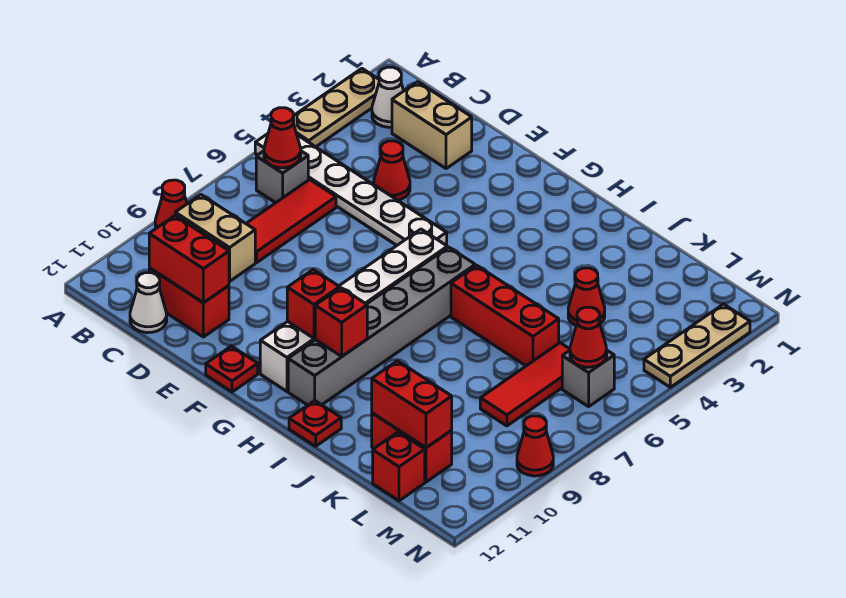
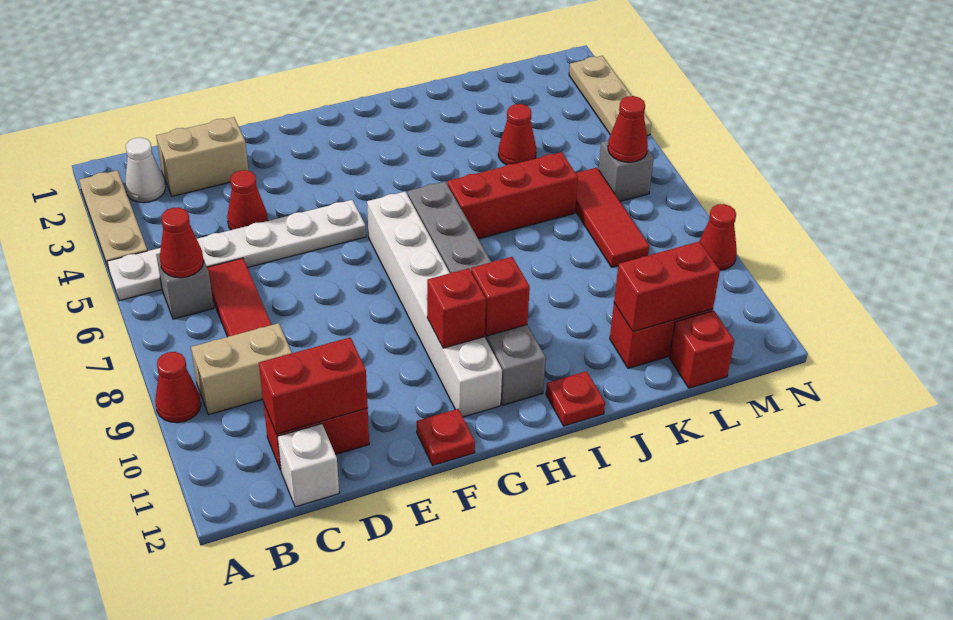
white cone C12 level 1 -> white brick C12 level 1

